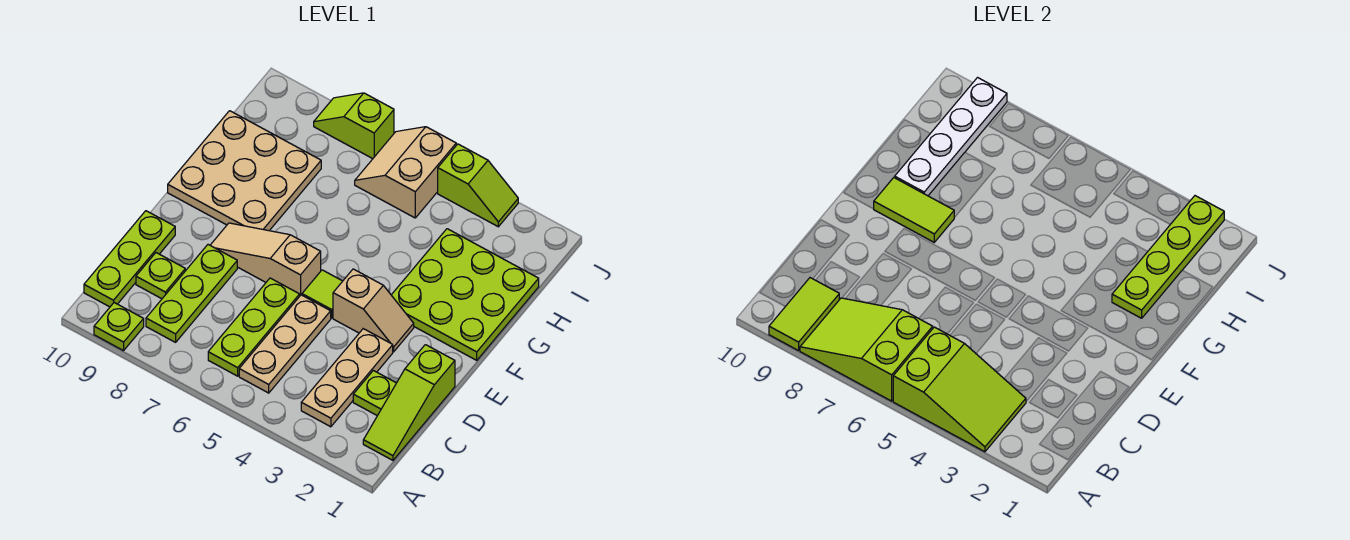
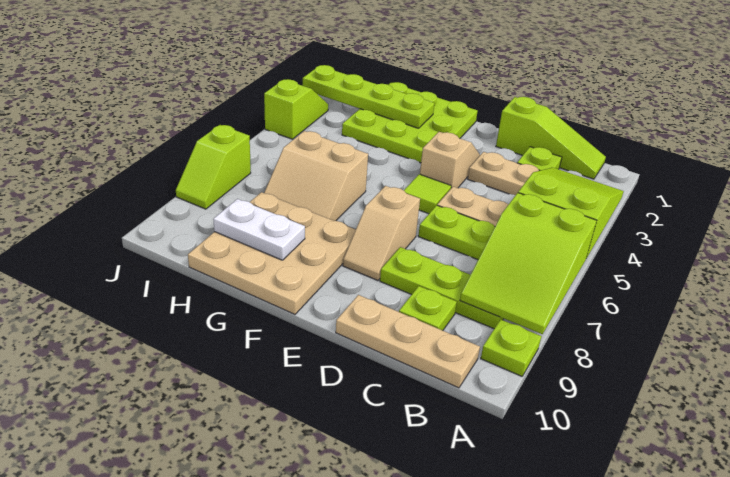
lime tile A9:B9 level 2 -> none
lime plate B10:D10 level 1 -> tan plate B10:D10 level 1
tan slope E6:E8 level 1 top 6 -> tan slope E7:E8 level 1 top 7
lime tile F8:F9 level 2 -> none
white plate G9:J9 level 2 -> white plate G9:H9 level 2
tan slope I5:J6 level 1 top 5 -> tan slope G6:H7 level 1 top 6

